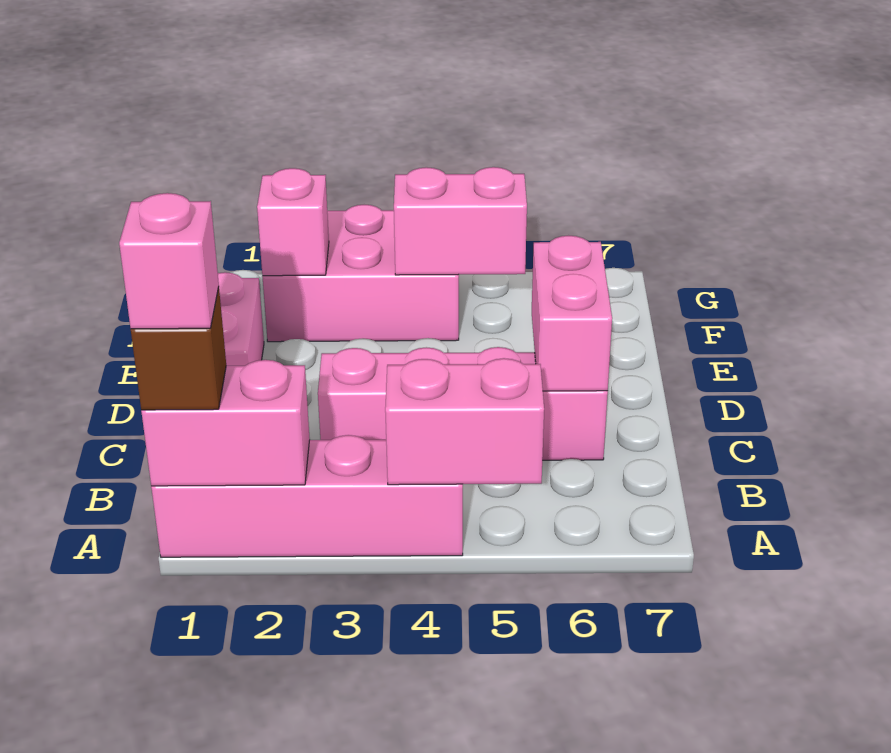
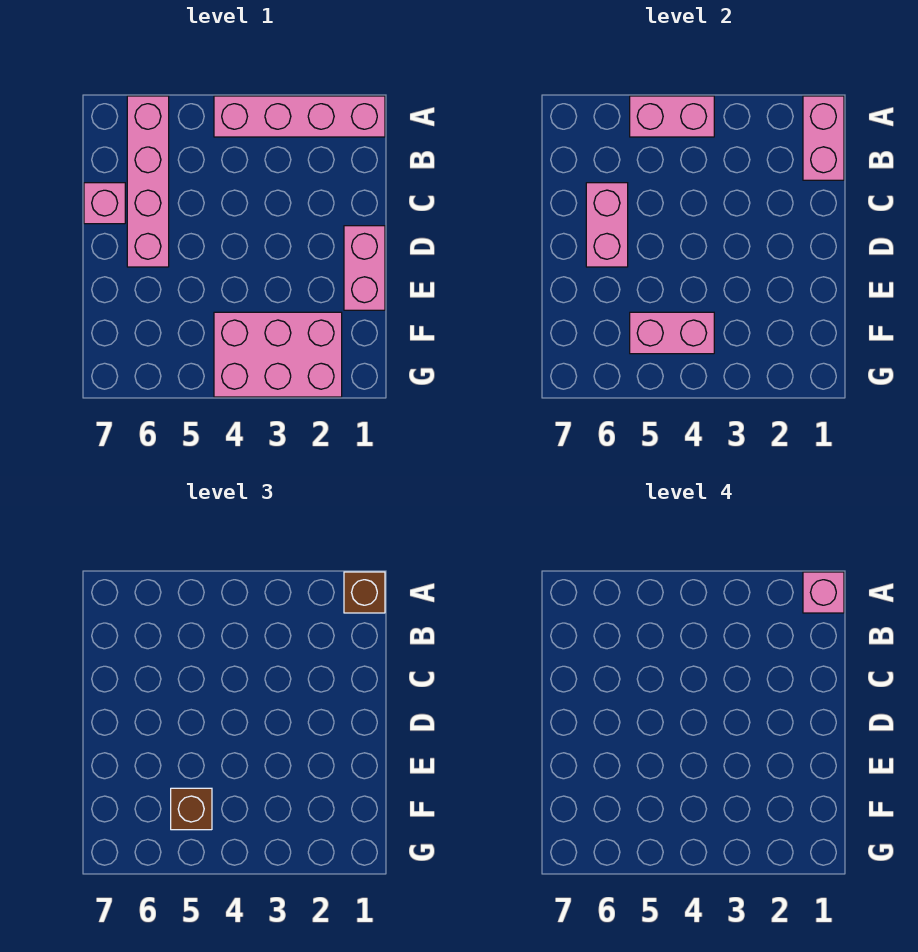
pink brick A1:A2 level 2 -> pink brick A1:B1 level 2
pink brick C3:C6 level 1 -> pink brick A6:D6 level 1
pink brick F2 level 2 -> pink brick C7 level 1
none -> brown brick F5 level 3

